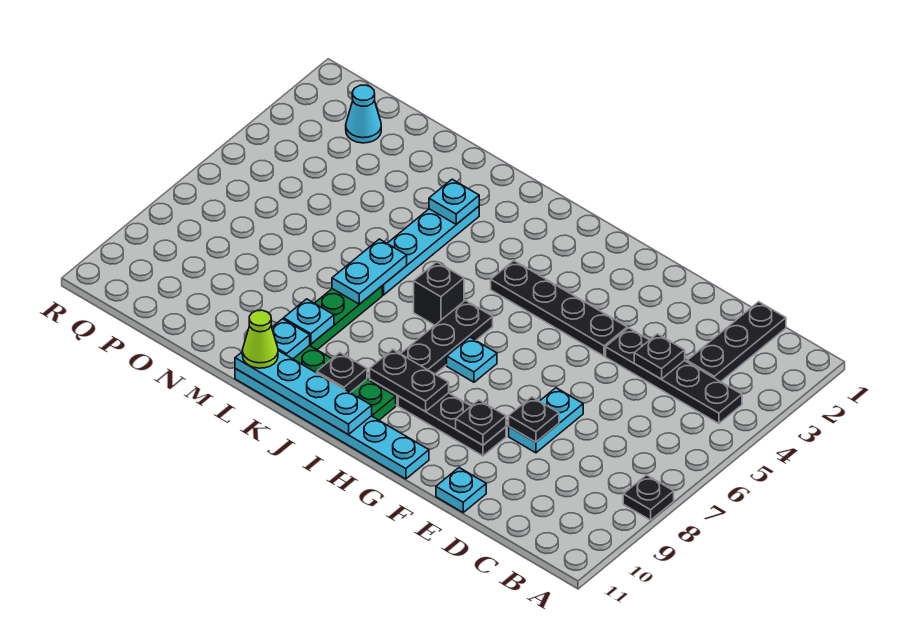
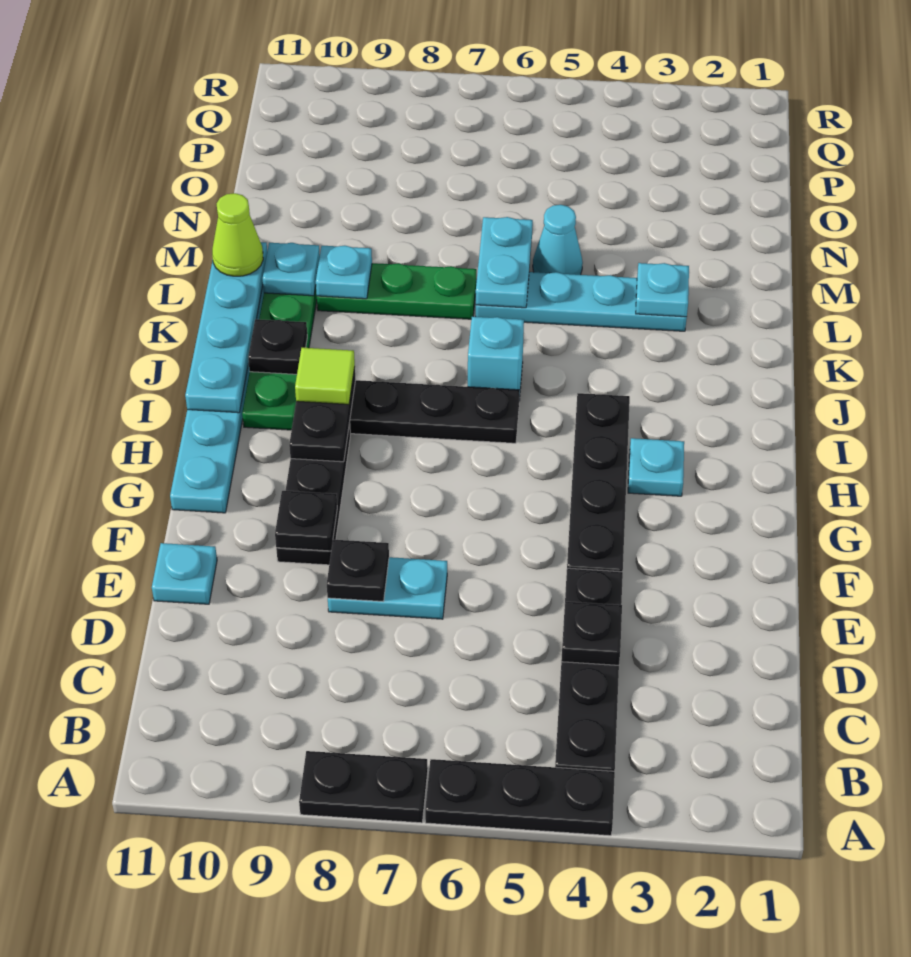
black plate A8 level 1 -> black plate A7:A8 level 1
black plate C1:C3 level 1 -> black plate A4:A6 level 1
cyan plate H7 level 1 -> cyan plate H3 level 1
none -> lime tile I9 level 3
black brick J6 level 1 -> cyan brick J6 level 1
cyan plate L6:L7 level 2 -> cyan plate L6:M6 level 2
cyan cone P2 level 1 -> cyan cone M5 level 1

